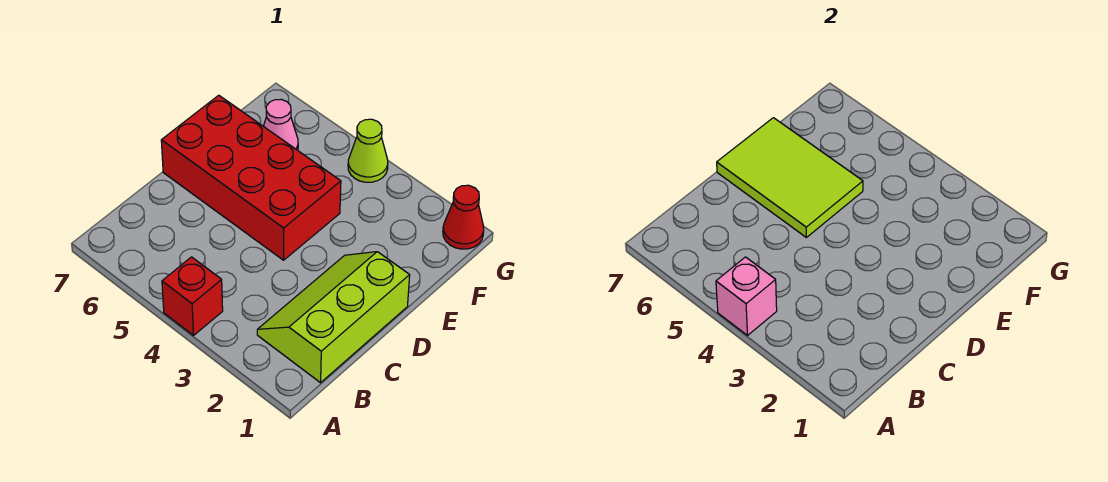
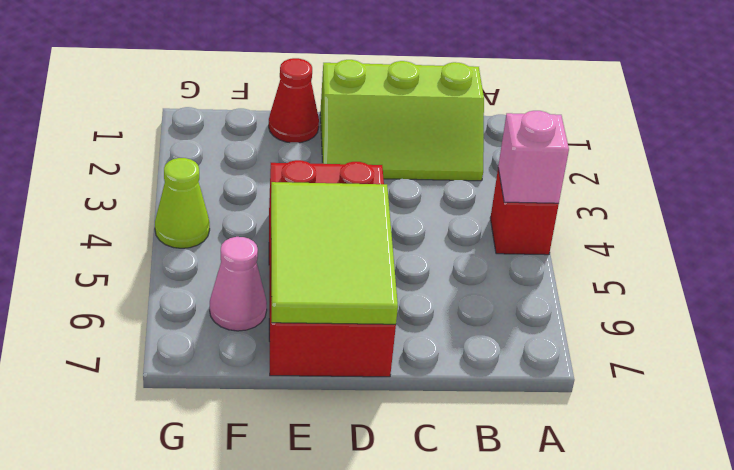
red cone G1 level 1 -> red cone E1 level 1

